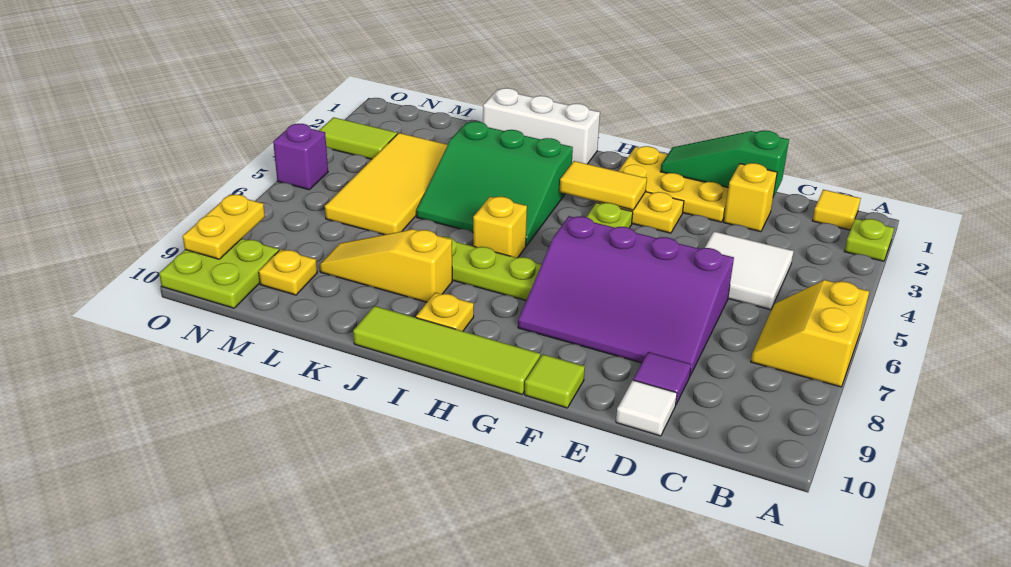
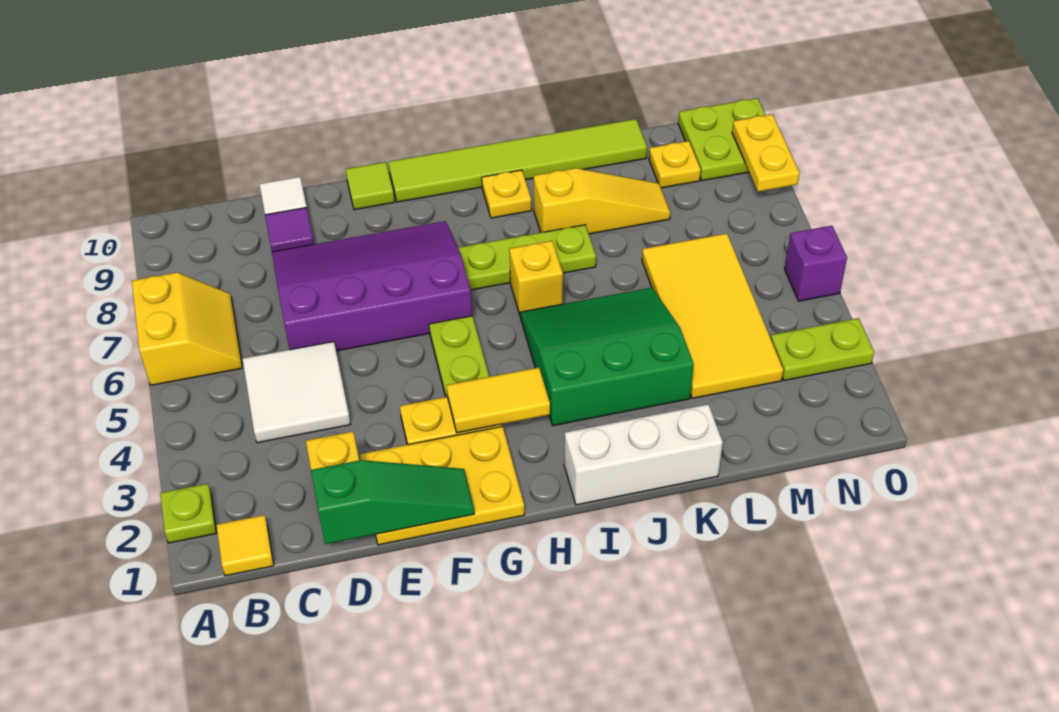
lime tile G10:J10 level 1 -> lime tile G10:L10 level 1
lime tile N3:O3 level 1 -> lime plate N3:O3 level 1

